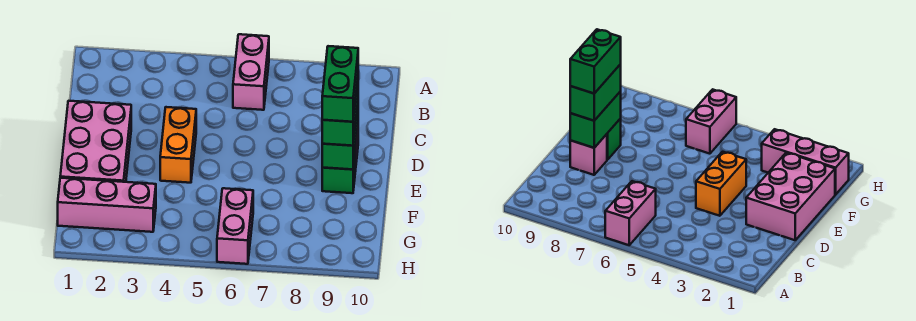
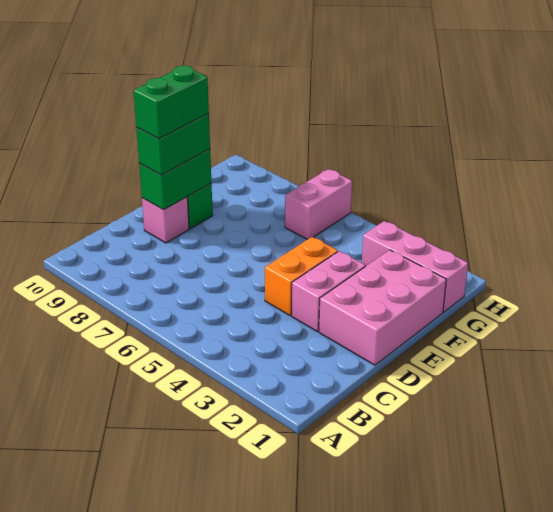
pink brick A6:B6 level 1 -> pink brick D3:E3 level 1

